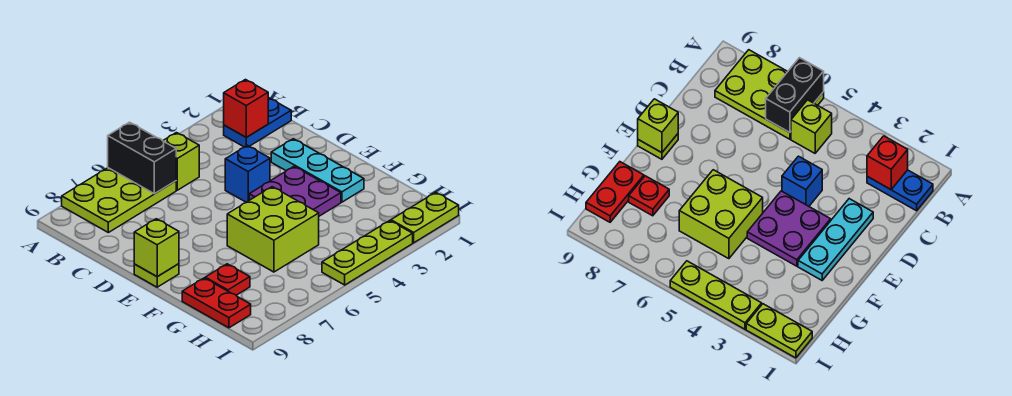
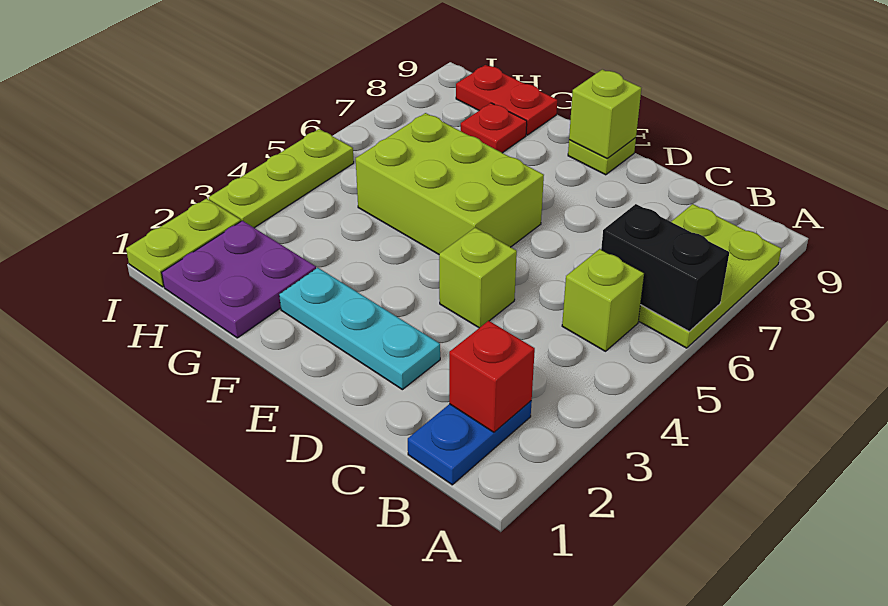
blue brick D4 level 1 -> lime brick D4 level 1
purple plate E3:F4 level 1 -> purple plate G1:H2 level 1
lime brick F5:G6 level 1 -> lime brick E5:G6 level 1

